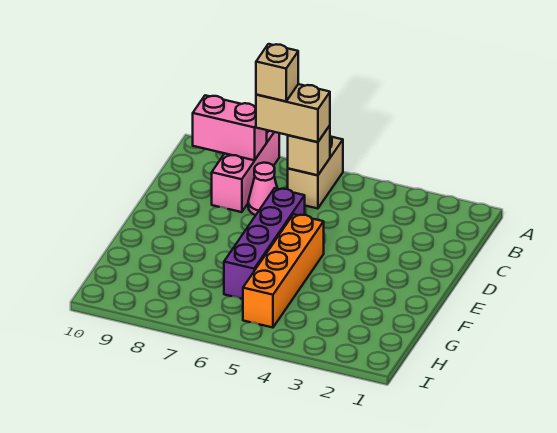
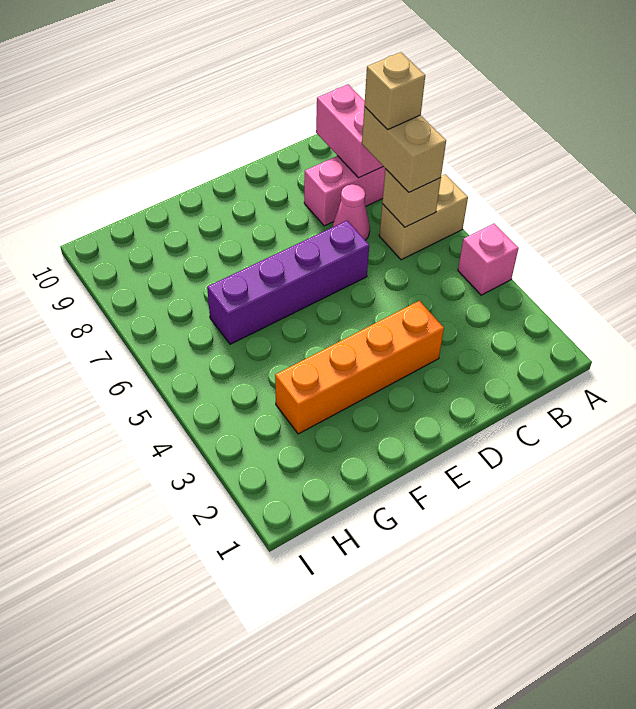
none -> pink brick A4 level 1
orange brick E5:H5 level 1 -> orange brick D3:G3 level 1

